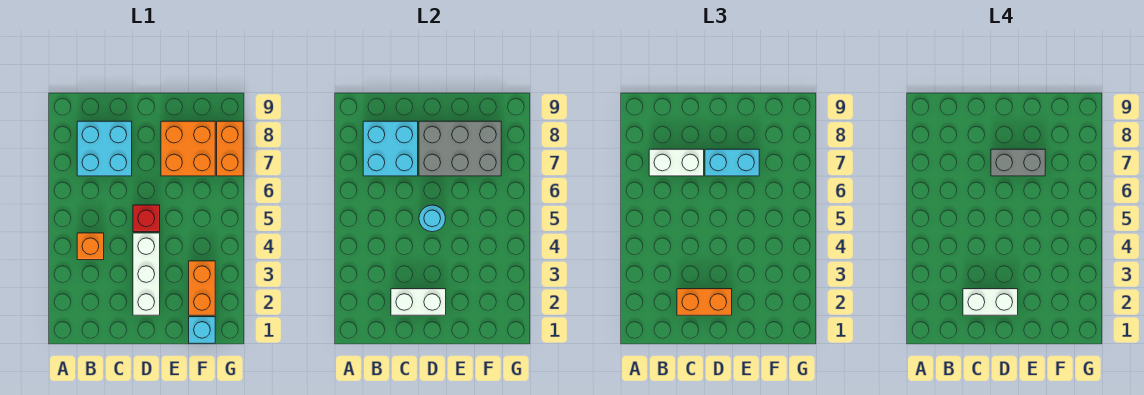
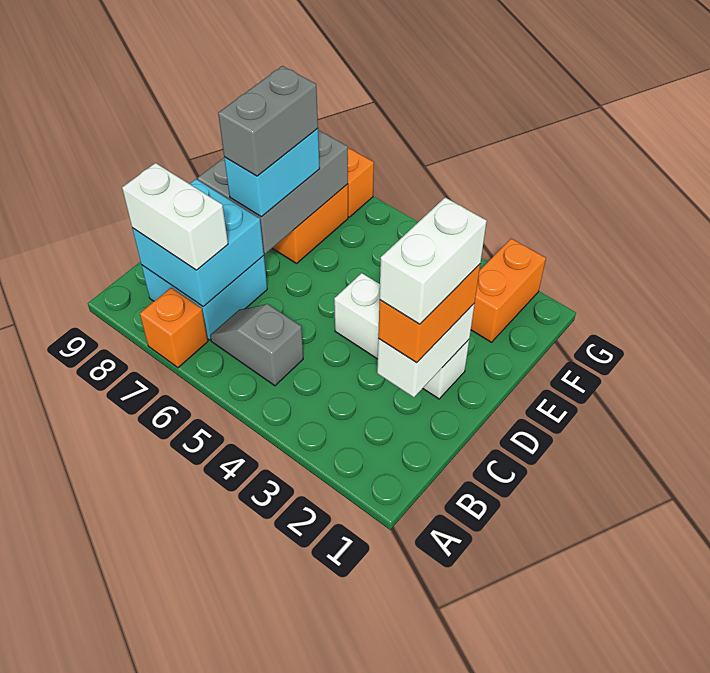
orange brick B4 level 1 -> orange brick A7 level 1
none -> grey slope B5:B6 level 1 top 5
white brick B7:C7 level 3 -> white brick B7:B8 level 3
red brick D5 level 1 -> none
cyan round brick D5 level 2 -> none
cyan brick F1 level 1 -> none
orange brick F2:F3 level 1 -> orange brick F2:G2 level 1

